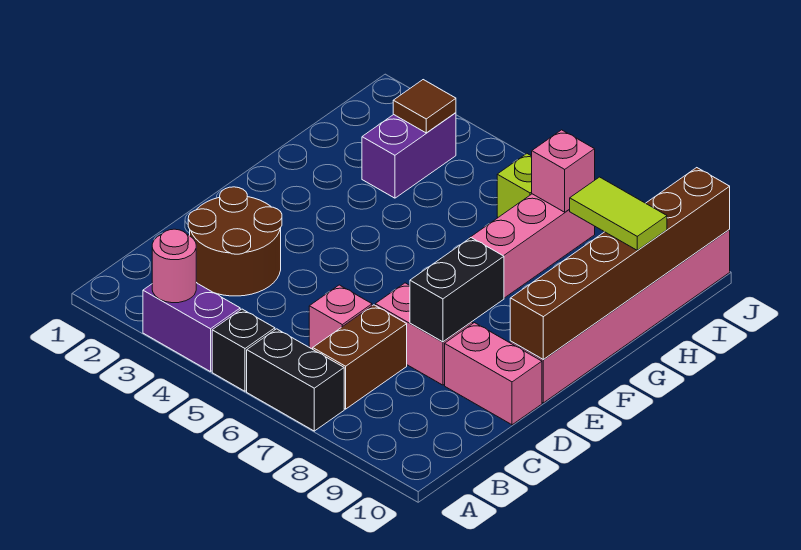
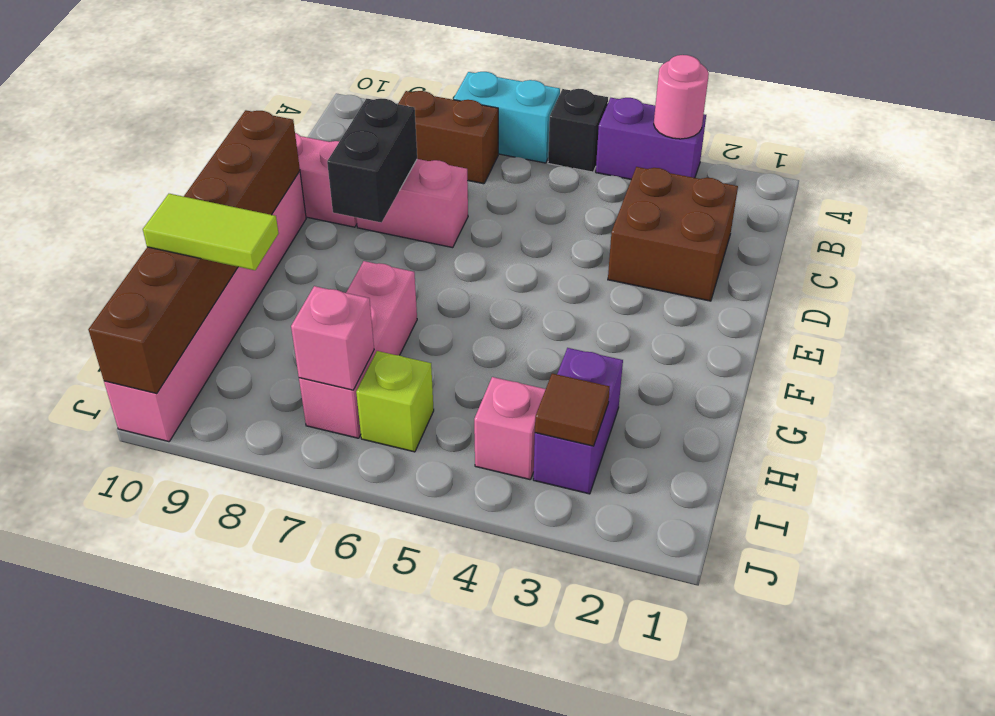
black brick A6:A7 level 1 -> cyan brick A6:A7 level 1
brown brick B7:C7 level 1 -> brown brick B7:B8 level 1
brown round brick C2:D3 level 1 -> brown brick C2:D3 level 1
pink brick C6 level 1 -> pink brick I4 level 1

